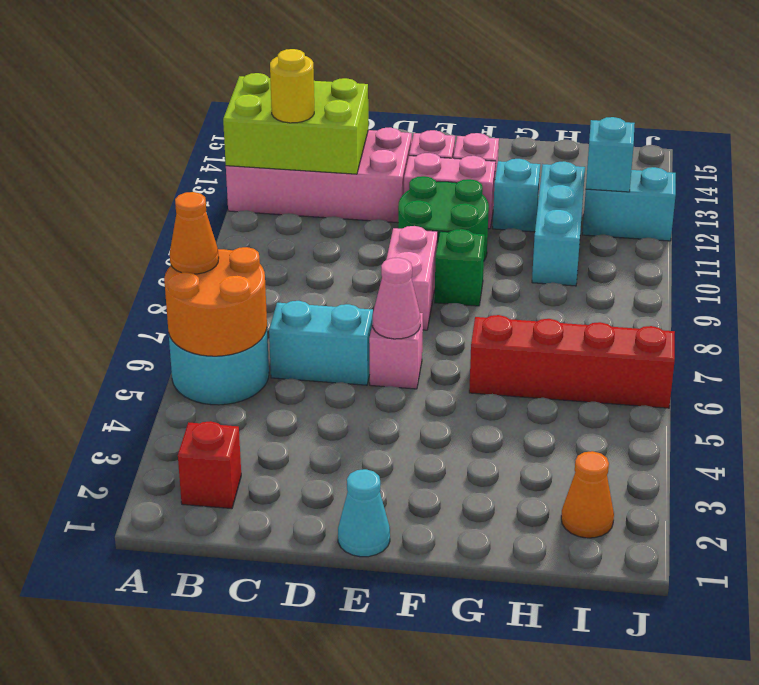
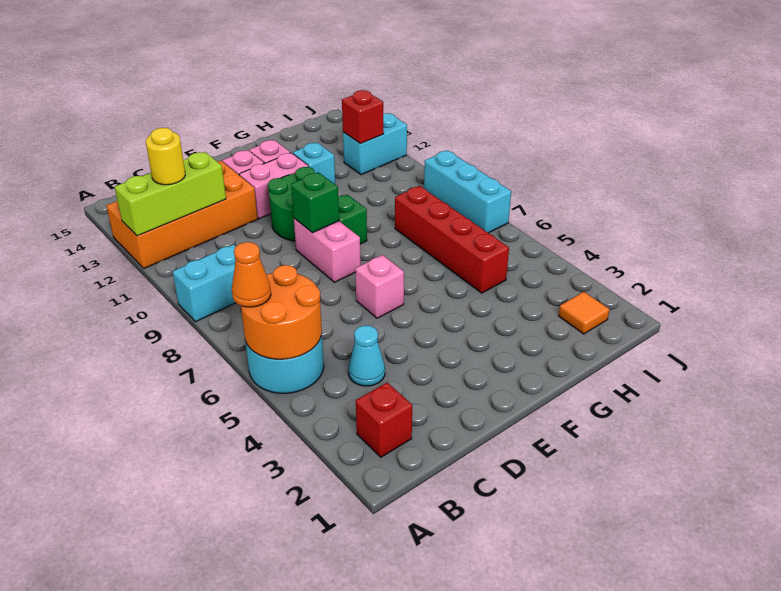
pink brick A12:D13 level 1 -> orange brick A12:D13 level 1
lime brick A12:C13 level 2 -> lime brick A12:C12 level 2
cyan brick C6:D6 level 1 -> cyan brick A9:B9 level 1
cyan cone E1 level 1 -> cyan cone C4 level 1
pink cone E6 level 2 -> none
none -> green brick E9 level 2
red brick G6:J6 level 1 -> red brick H5:H8 level 1
cyan brick H10:H12 level 1 -> cyan brick J7:J9 level 1
orange cone I2 level 1 -> orange tile I2 level 1
cyan brick I12 level 2 -> red brick I12 level 2

